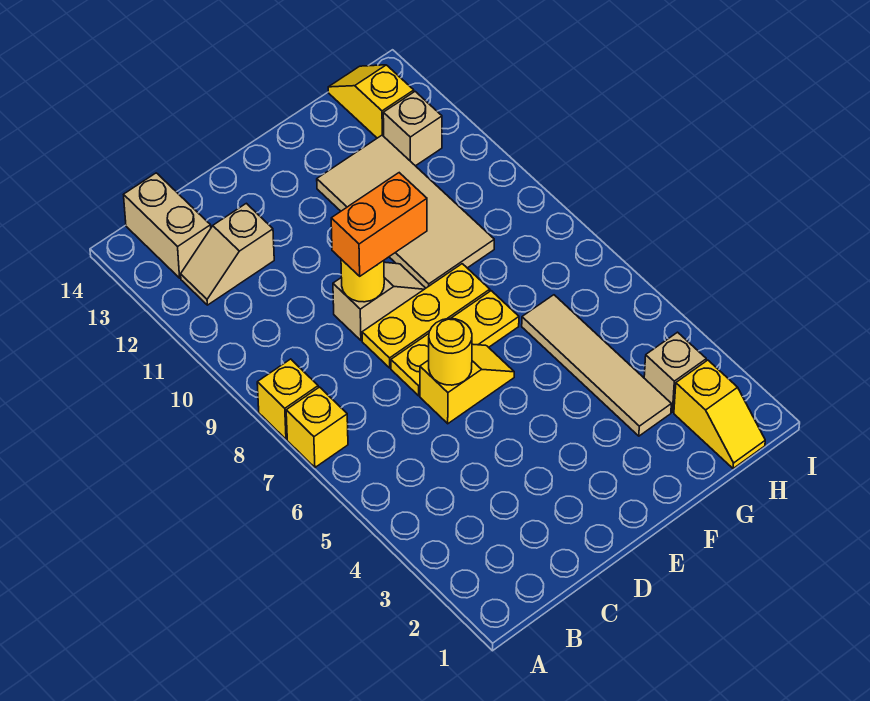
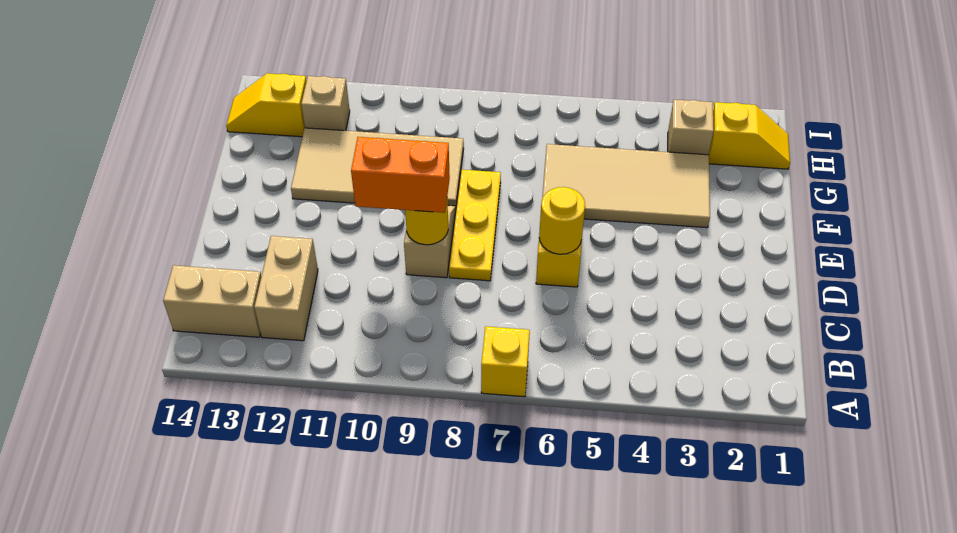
yellow brick A8 level 1 -> none
tan slope B12:C12 level 1 top C -> tan brick B12:C12 level 1
yellow plate D7:F7 level 1 -> none
orange brick D9:E9 level 3 -> orange brick D9:D10 level 3
tan tile G3:G6 level 1 -> tan tile F3:G6 level 1

